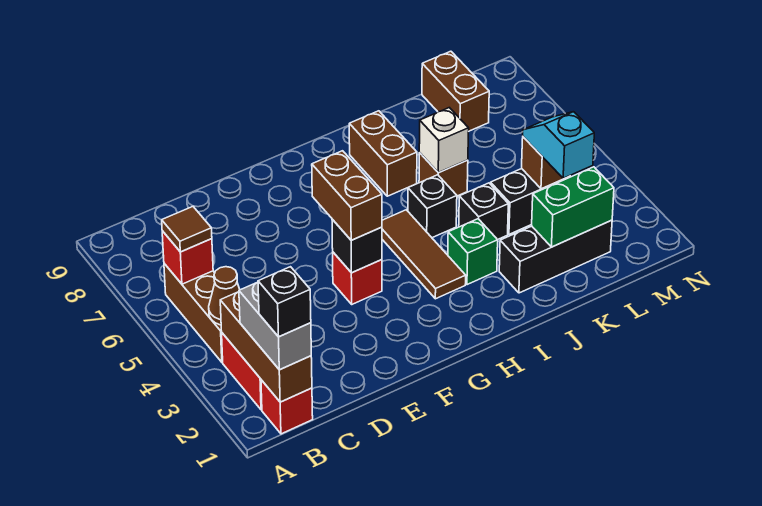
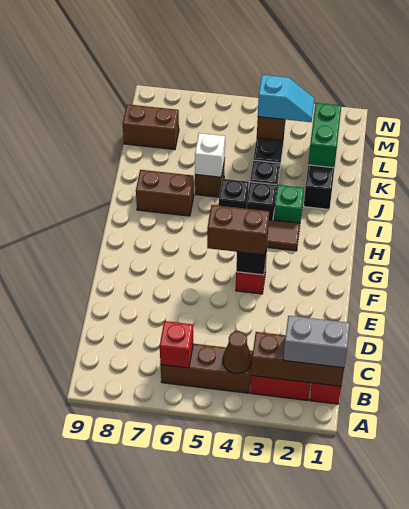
black brick B1 level 4 -> black brick I4 level 1
brown tile B6 level 3 -> none
cyan slope L3:L4 level 3 top 3 -> cyan slope L3:L4 level 3 top 4

